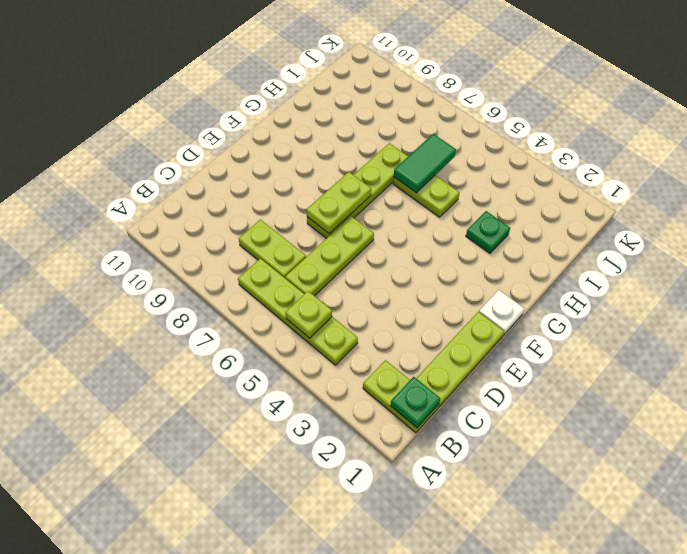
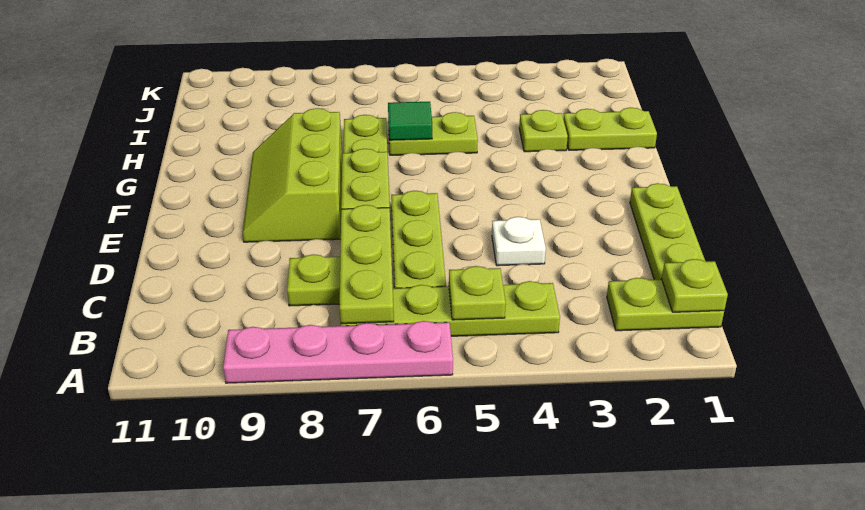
none -> pink plate A6:A9 level 1
green plate B1 level 2 -> lime plate B1 level 2
none -> lime plate B7:D7 level 2
none -> lime slope E8:G9 level 1 top 8
white plate F1 level 1 -> white plate D4 level 1
none -> lime plate H1:H2 level 1
green plate H3 level 1 -> lime plate H3 level 1
green tile H6:I6 level 2 -> green tile H6 level 2

